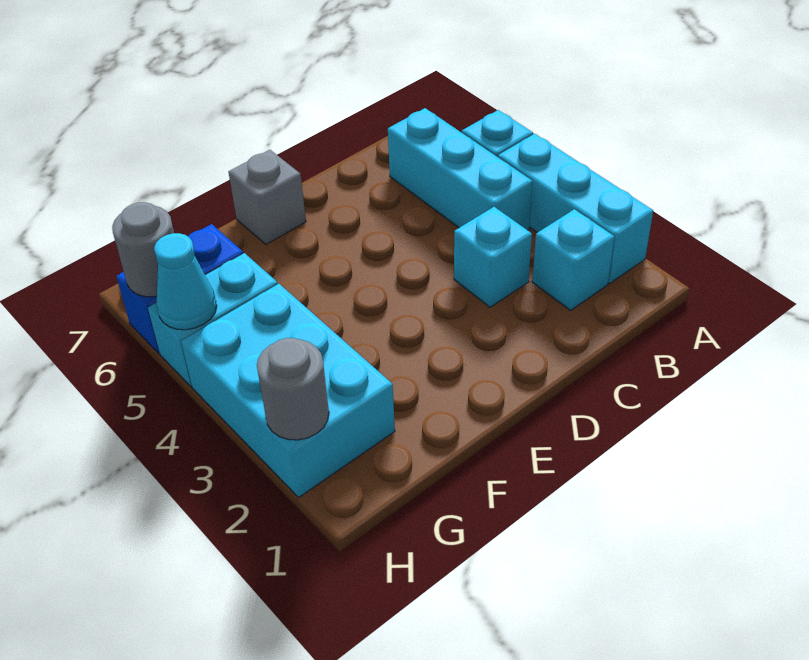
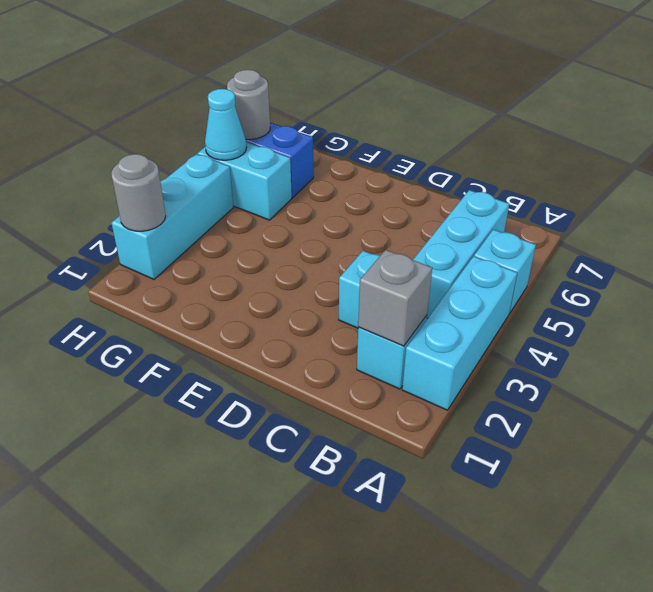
grey brick E7 level 1 -> grey brick B2 level 2
cyan brick G2:H4 level 1 -> cyan brick H2:H4 level 1

